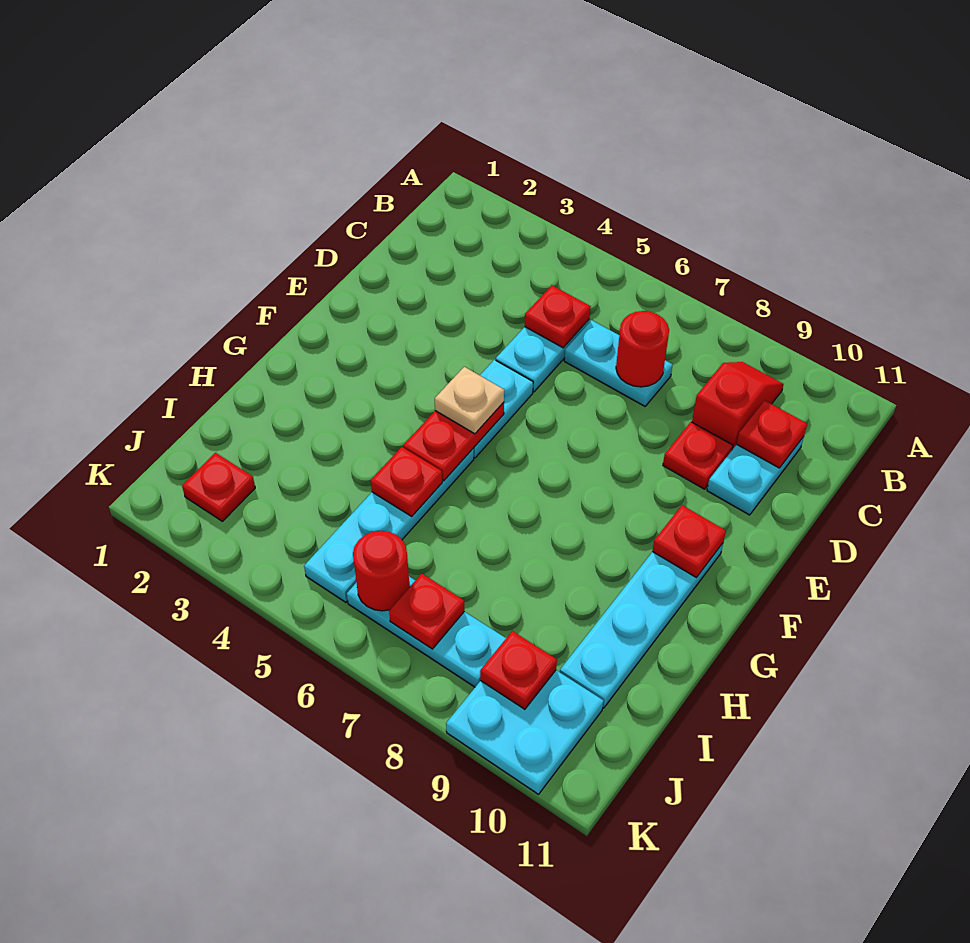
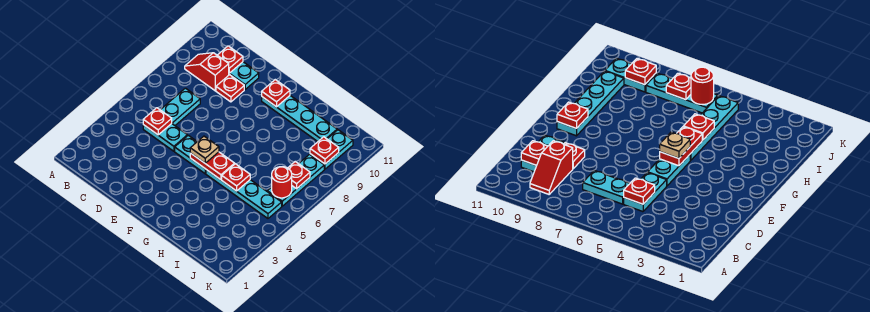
red round brick C7 level 2 -> none
red plate J2 level 1 -> none
cyan plate J9:K10 level 1 -> cyan plate J9:J10 level 1

